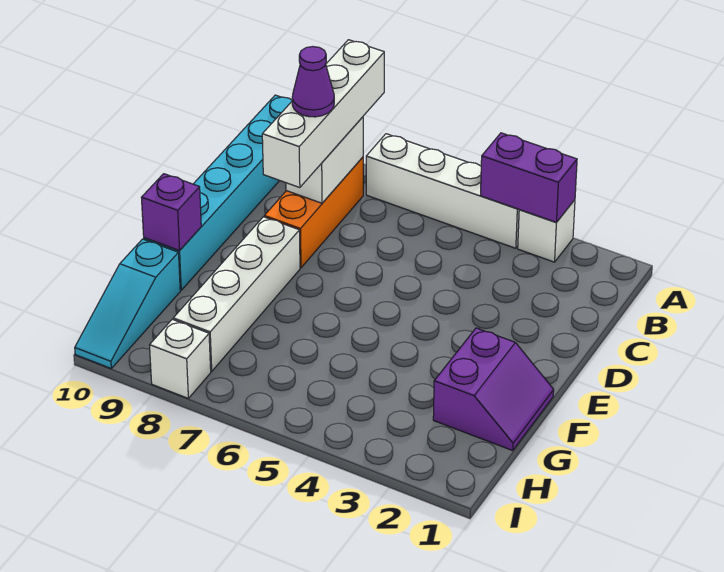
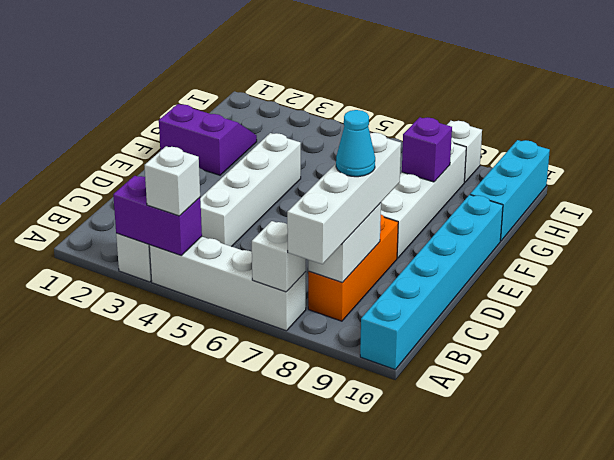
none -> white brick A4 level 3
none -> white brick A7 level 2
none -> white brick C4:F4 level 1
purple cone C8 level 4 -> cyan cone C8 level 4
purple slope F1:G2 level 1 top 2 -> purple slope F1:G2 level 1 top F
purple brick F10 level 2 -> purple brick G8 level 2
cyan slope G10:I10 level 1 top G -> cyan brick G10:I10 level 1

